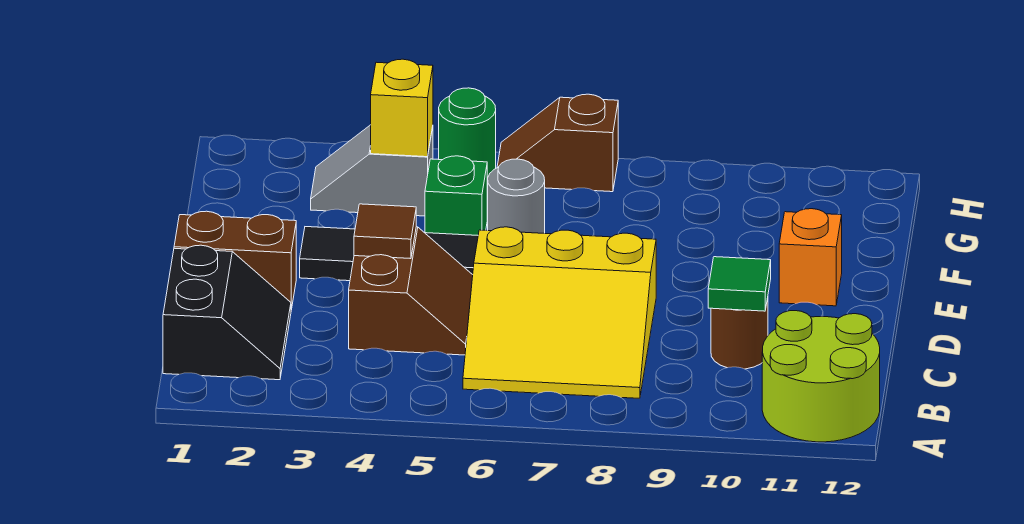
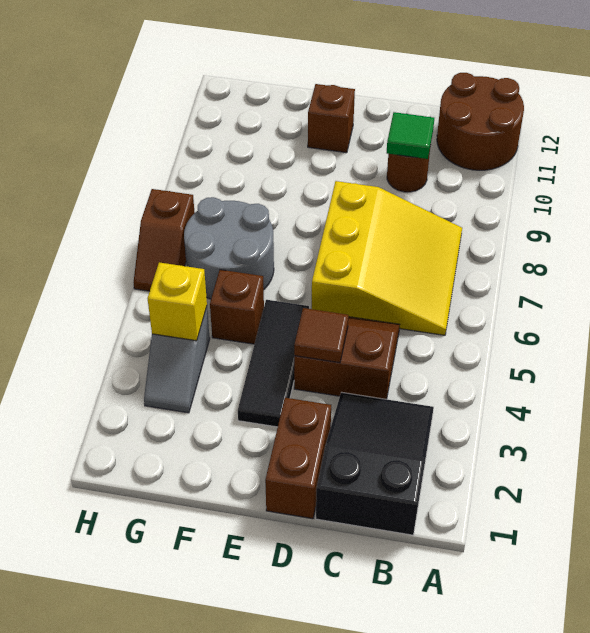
lime round brick A11:B12 level 1 -> brown round brick A11:B12 level 1
black slope B1:C2 level 1 top 1 -> black slope B1:C3 level 1 top 1
orange brick E11 level 1 -> brown brick E11 level 1
green brick F5 level 1 -> brown brick F5 level 1
grey round brick F6 level 1 -> grey round brick F6:G7 level 1
green round brick H5 level 1 -> none

